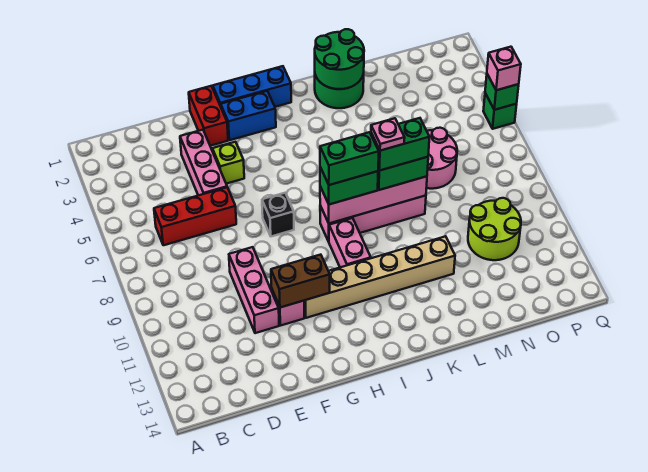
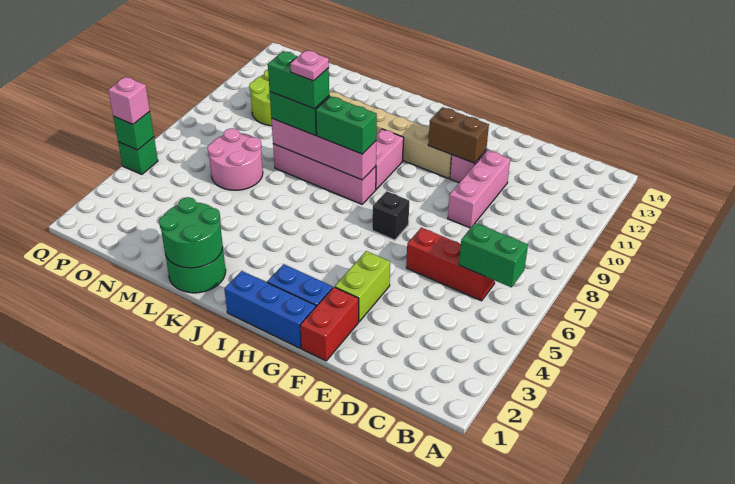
pink brick E3:E5 level 1 -> none
lime brick F4 level 1 -> lime brick F3:F4 level 1
green brick I8:J8 level 4 -> green brick B6:C6 level 2

